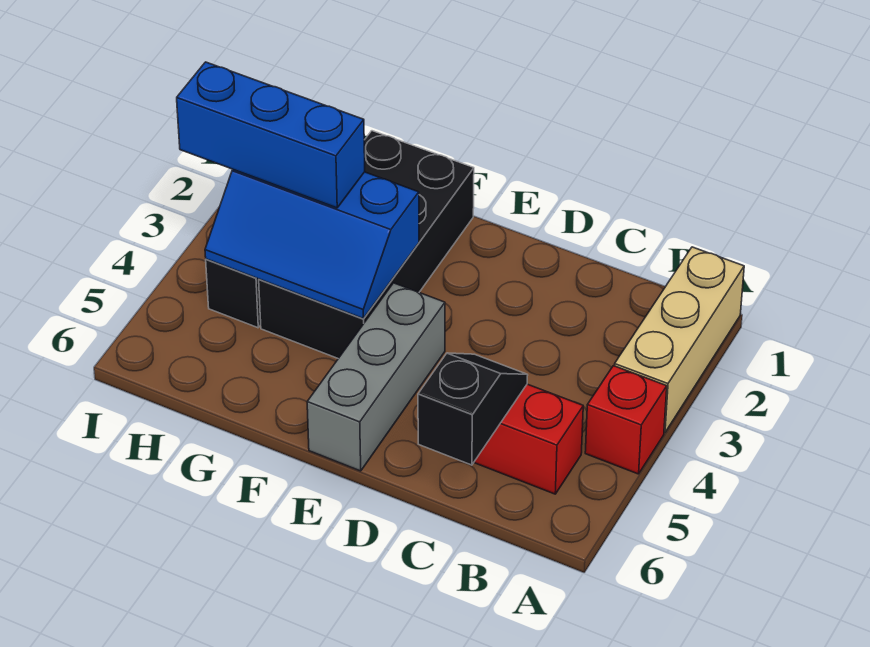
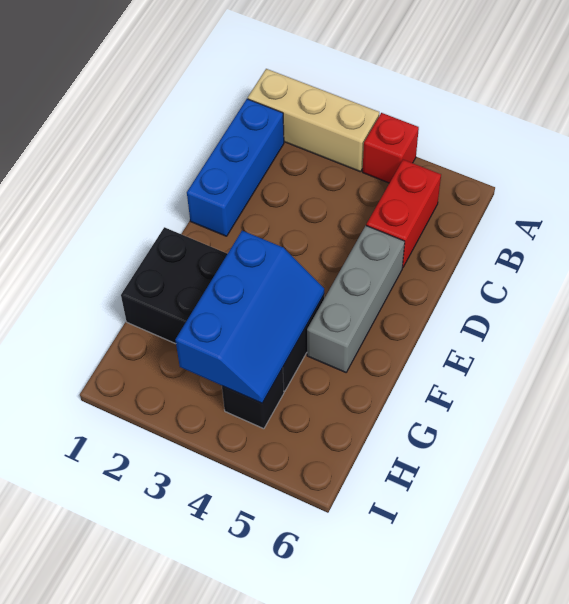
black slope C5:C6 level 2 top 6 -> none
grey brick E4:E6 level 1 -> grey brick D5:F5 level 1
blue brick G3:I3 level 3 -> blue brick B1:D1 level 1

